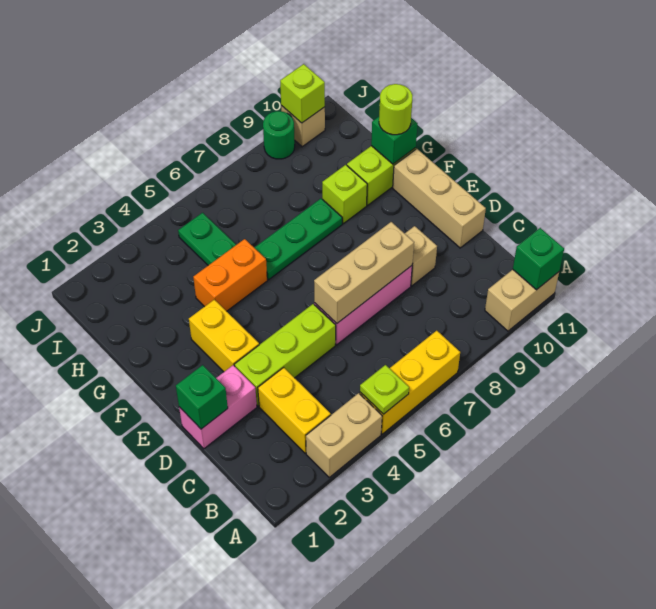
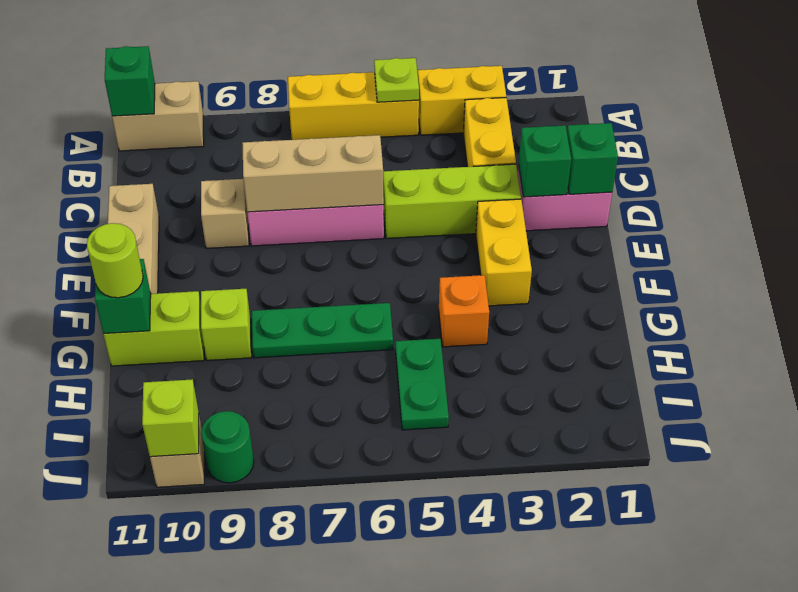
tan brick A3:A4 level 1 -> yellow brick A3:A4 level 1
none -> green brick D2 level 2
orange brick G4:G5 level 1 -> orange brick G4 level 1

